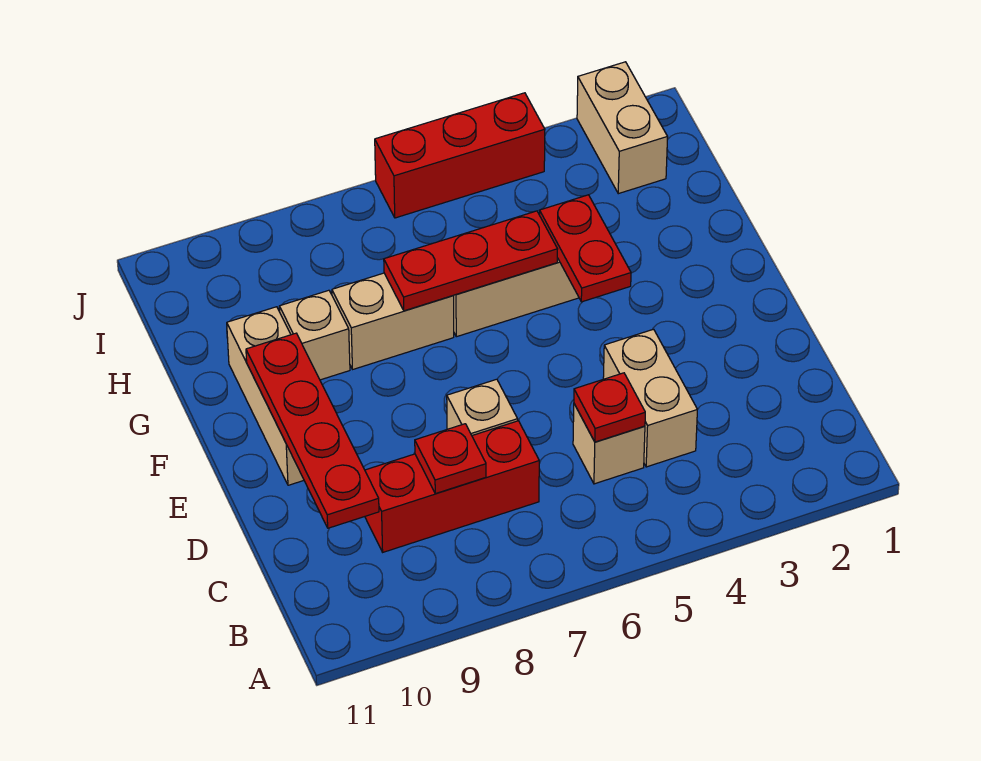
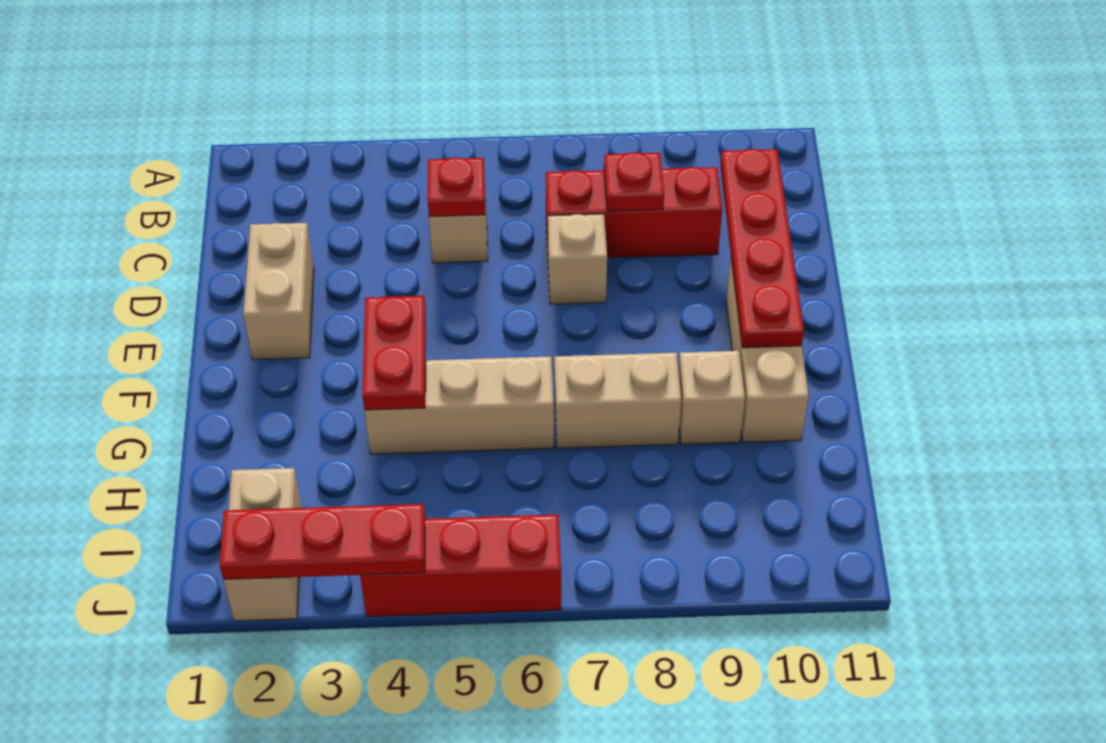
tan brick C4:D4 level 1 -> tan brick D2:E2 level 1
red plate G5:G7 level 2 -> red plate J2:J4 level 2

